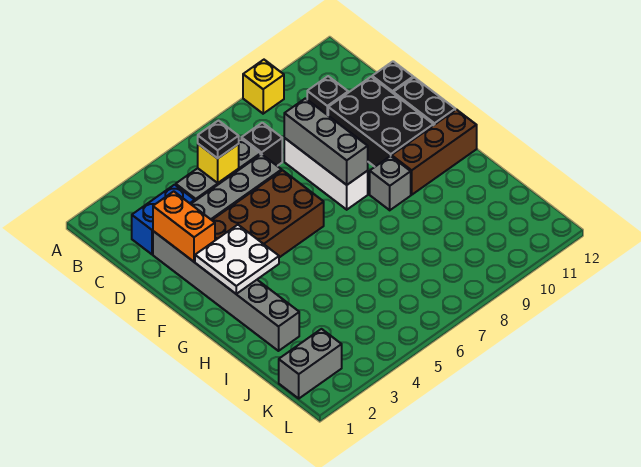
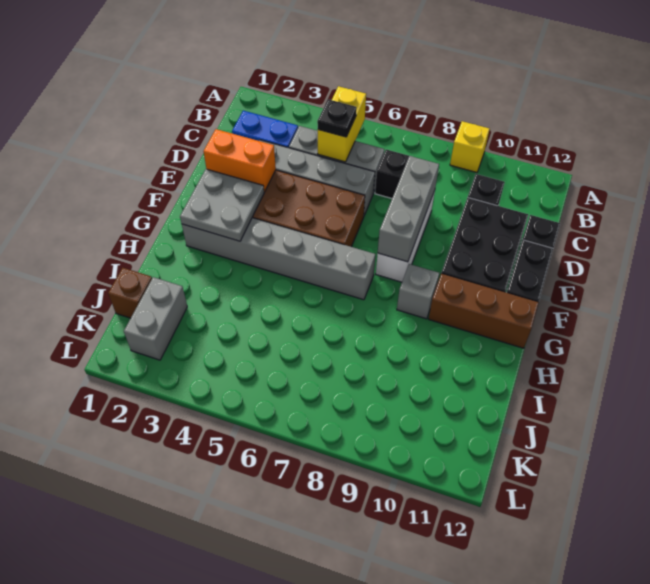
yellow brick C5 level 2 -> yellow brick B5:C5 level 2
grey brick D2:I2 level 1 -> grey brick G2:G7 level 1
orange brick D2:E2 level 2 -> orange brick E2:E3 level 2
white plate F2:G3 level 2 -> grey plate F2:G3 level 2
none -> brown brick J1 level 1
grey brick K1:K2 level 1 -> grey brick J2:K2 level 1

